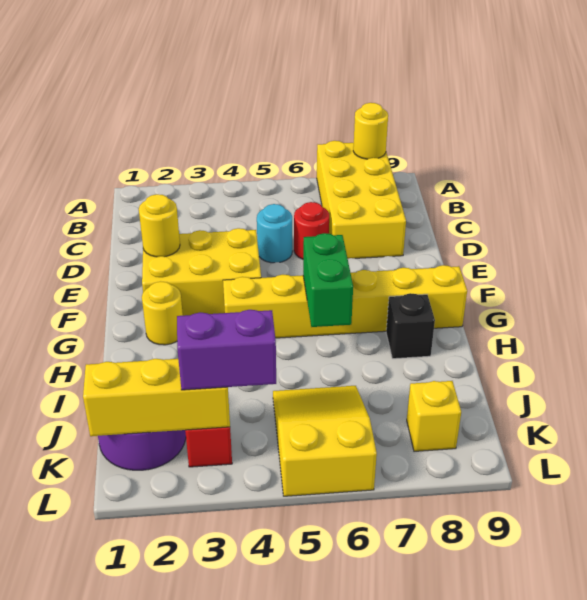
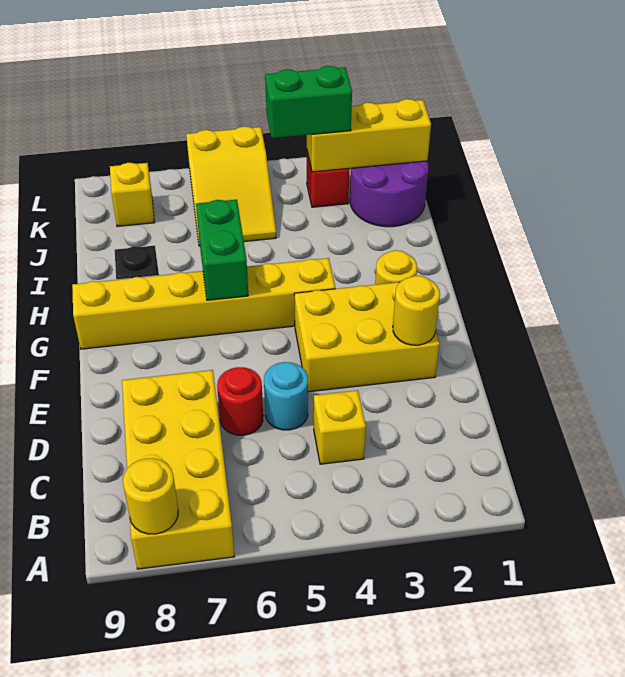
none -> yellow brick C4 level 1
purple brick K3:K4 level 3 -> green brick K3:K4 level 3

